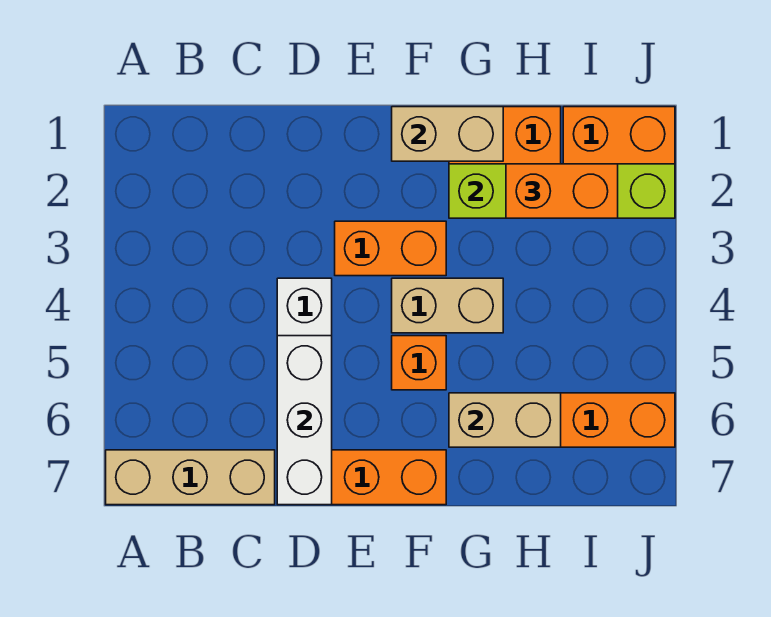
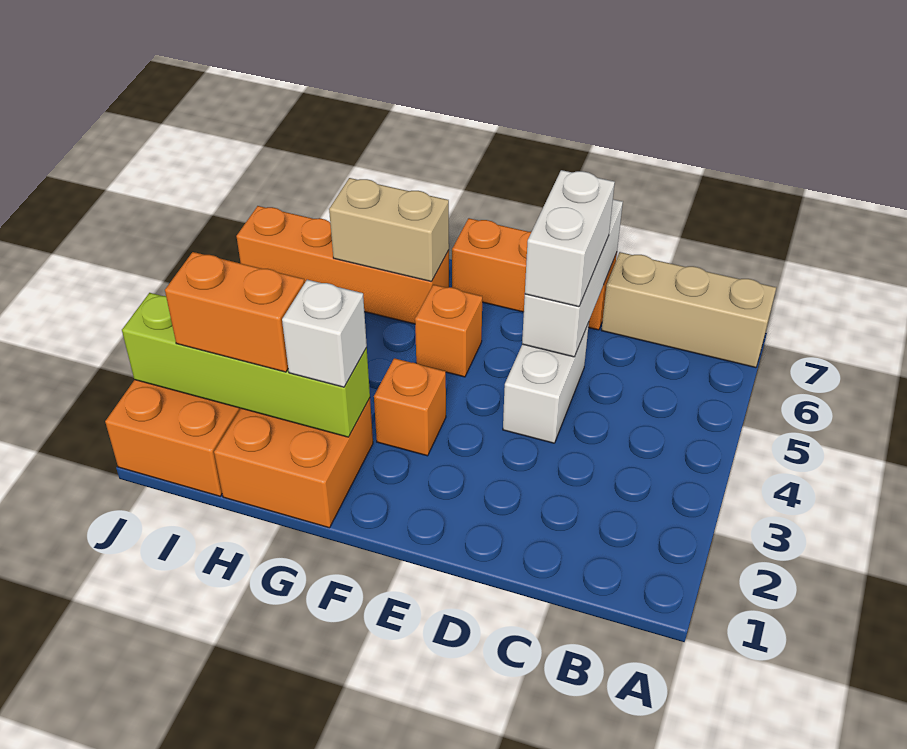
none -> white brick D5:D6 level 3
orange brick E3:F3 level 1 -> orange brick F3 level 1
tan brick F1:G1 level 2 -> none
tan brick F4:G4 level 1 -> none
none -> white brick G2 level 3

